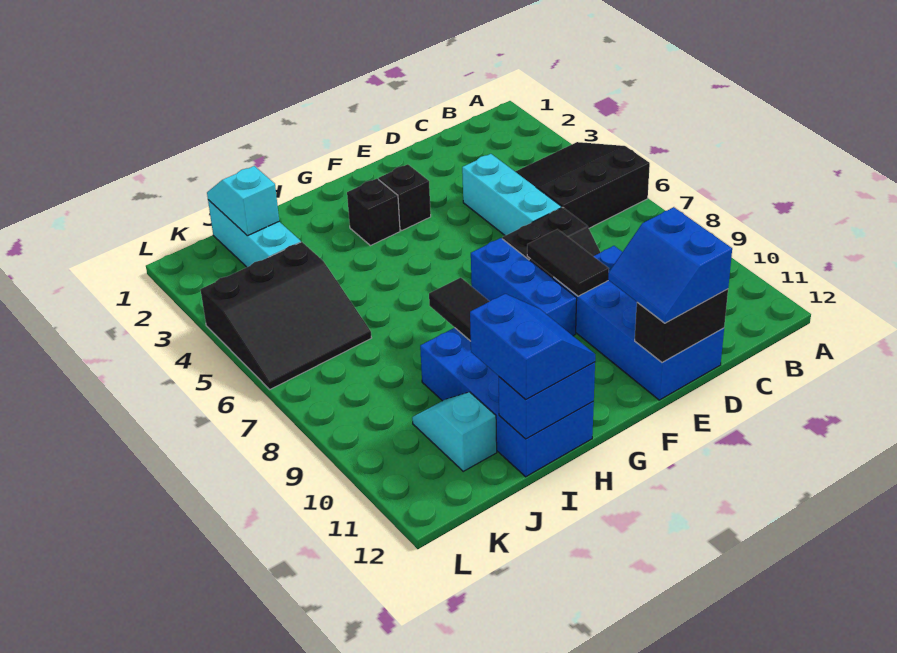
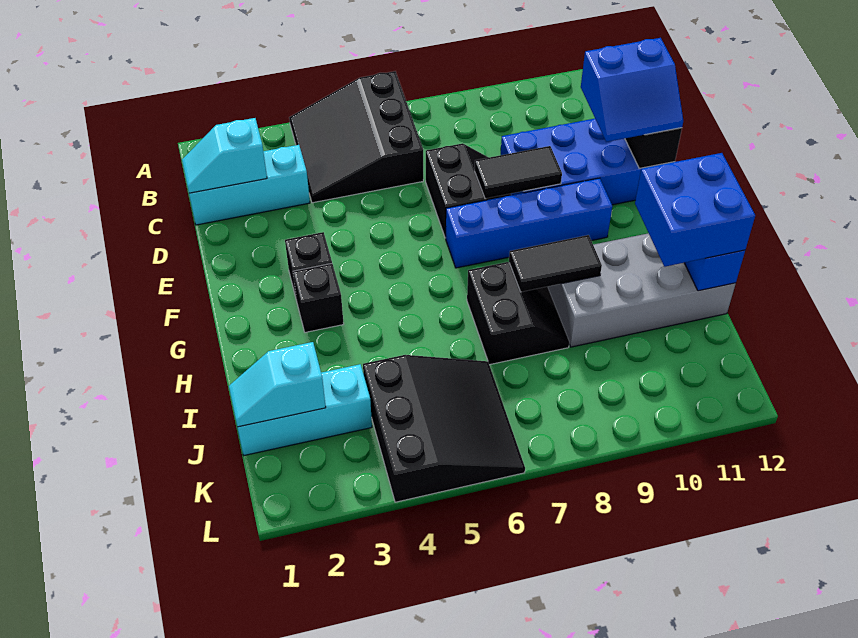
cyan brick D4:D6 level 1 -> cyan brick C1:C3 level 1
blue brick F7:F9 level 1 -> blue brick F7:F10 level 1
none -> black slope H7:I8 level 1 top 7
blue brick H9:I12 level 1 -> grey brick H9:I12 level 1
blue slope H11:I12 level 3 top I -> blue brick H11:I12 level 3
cyan slope J10:J11 level 1 top 11 -> cyan slope C1:C2 level 2 top 2

